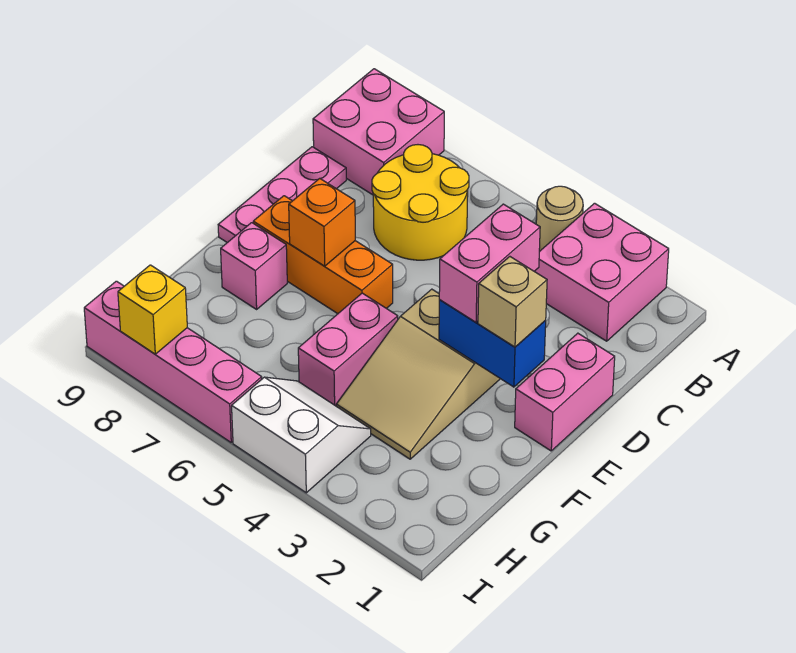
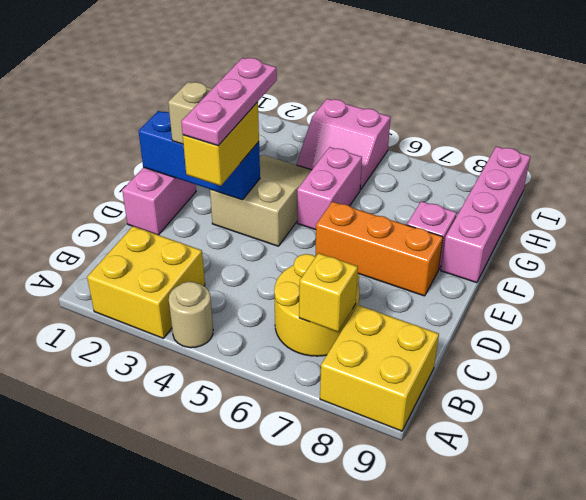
pink brick A2:B3 level 1 -> yellow brick A2:B3 level 1
pink brick A8:B9 level 1 -> yellow brick A8:B9 level 1
pink plate C9:E9 level 1 -> pink plate D3:F3 level 4
pink brick D3:E3 level 3 -> yellow brick D3:E3 level 3
blue brick E2:E3 level 2 -> blue brick E1:E3 level 2
orange brick E7 level 2 -> none
white slope H4:I5 level 1 top I -> pink slope H4:I5 level 1 top I
pink brick I6:I9 level 1 -> pink brick F9:I9 level 1
yellow brick I8 level 2 -> yellow brick B7 level 2

